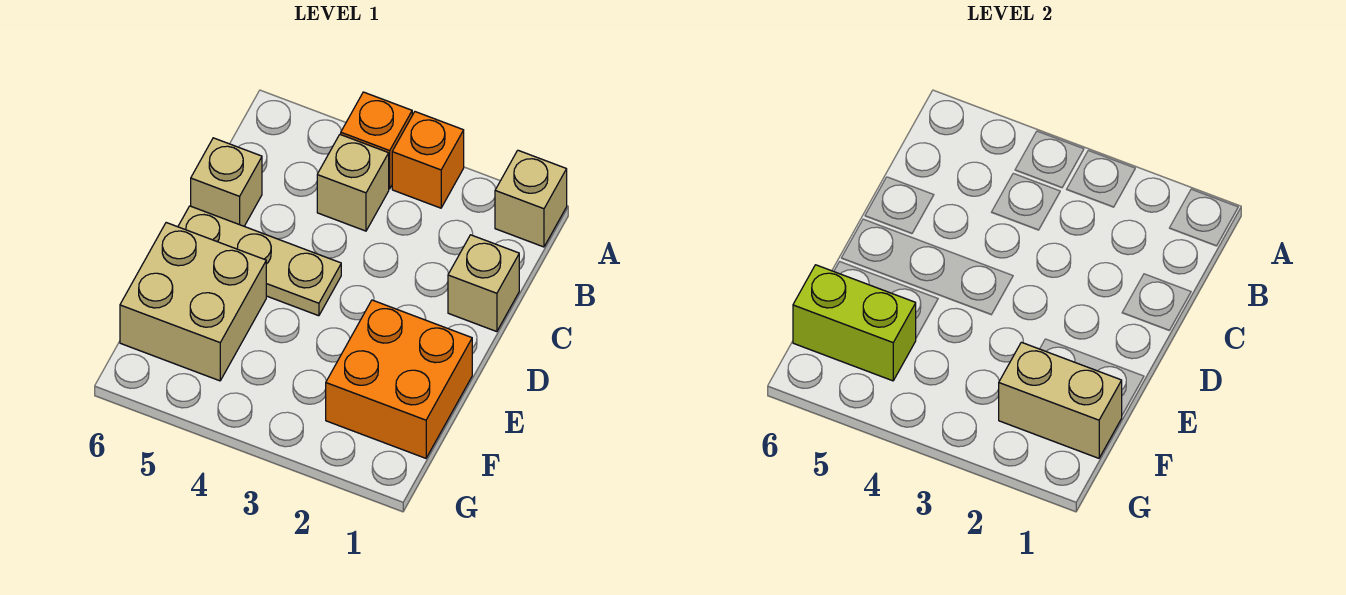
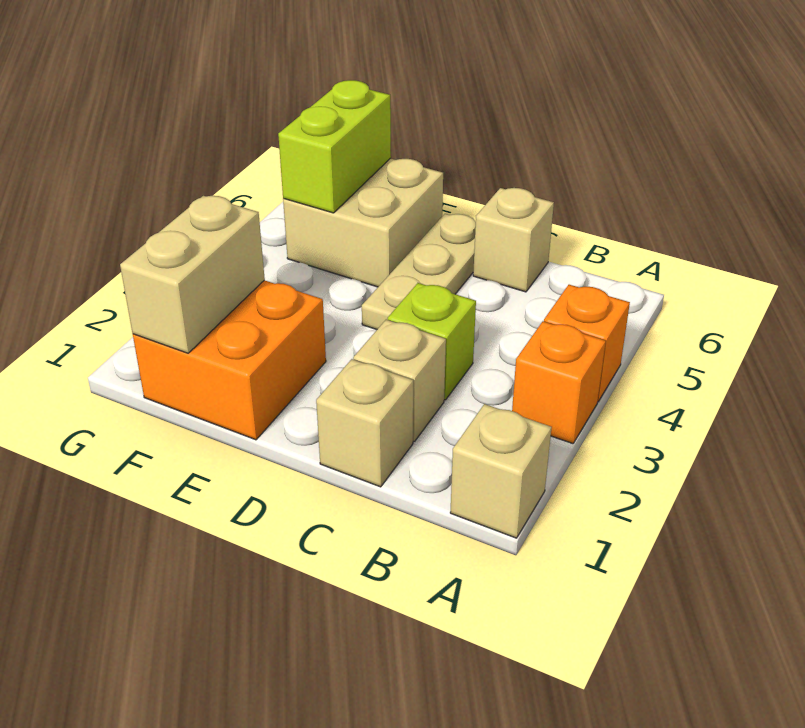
tan brick B4 level 1 -> tan brick C2 level 1
none -> lime brick C3 level 1

